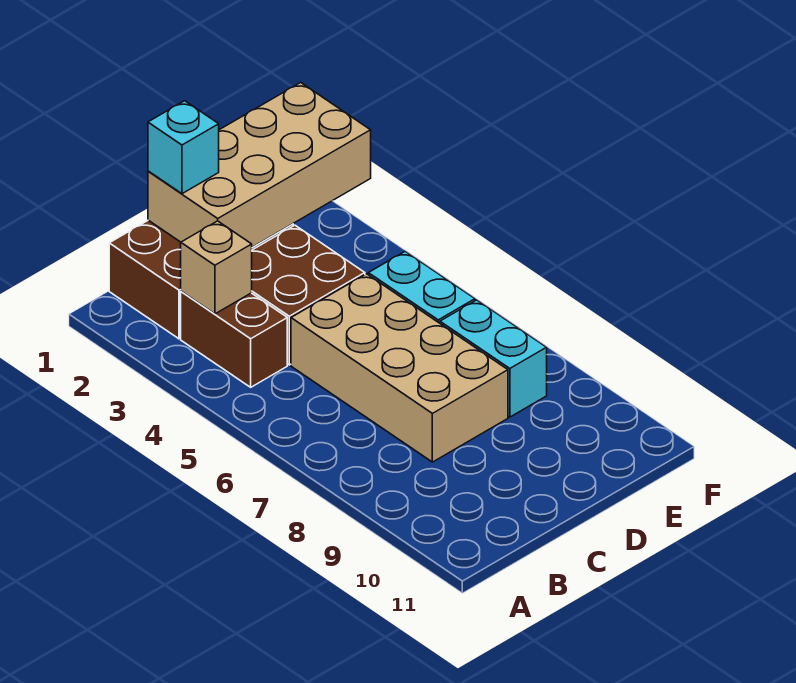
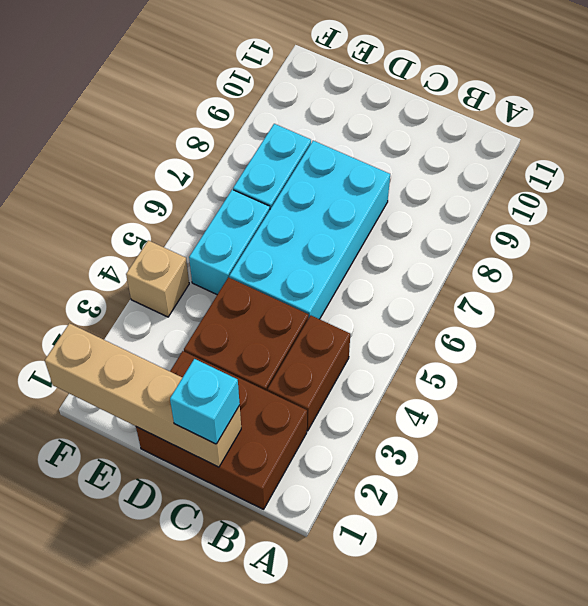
tan brick B3 level 2 -> tan brick F4 level 1
tan brick C1:F2 level 2 -> tan brick C1:F1 level 2
tan brick C5:D8 level 1 -> cyan brick C5:D8 level 1

